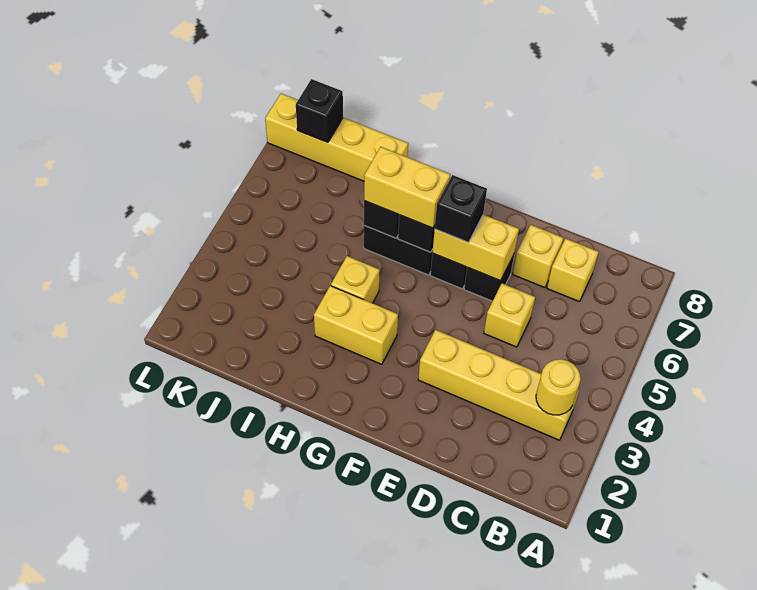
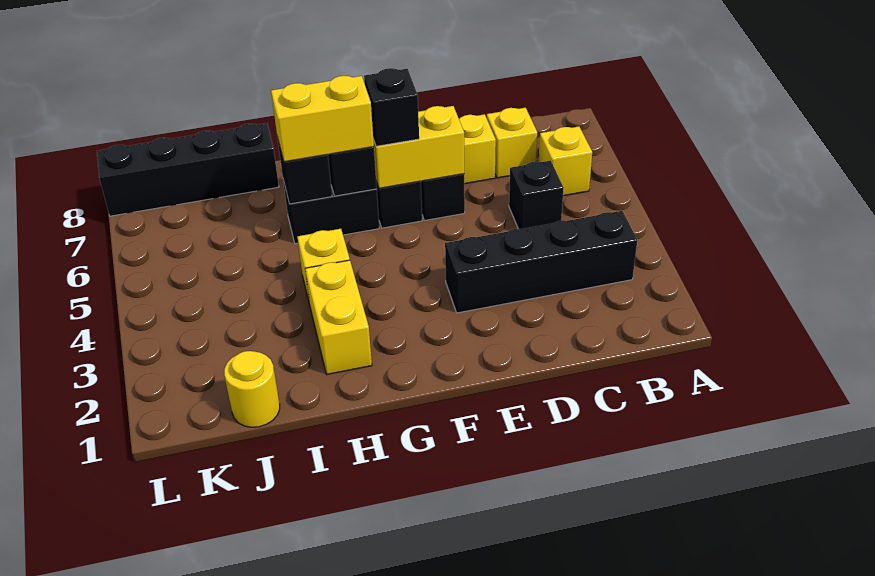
yellow brick B3:E3 level 1 -> black brick B3:E3 level 1
yellow round brick B3 level 2 -> yellow round brick J1 level 1
yellow brick D5 level 1 -> yellow brick B6 level 1
yellow brick G3:H3 level 1 -> yellow brick H2:H3 level 1
yellow brick I8:L8 level 1 -> black brick I8:L8 level 1
black brick K8 level 2 -> black brick C5 level 1

